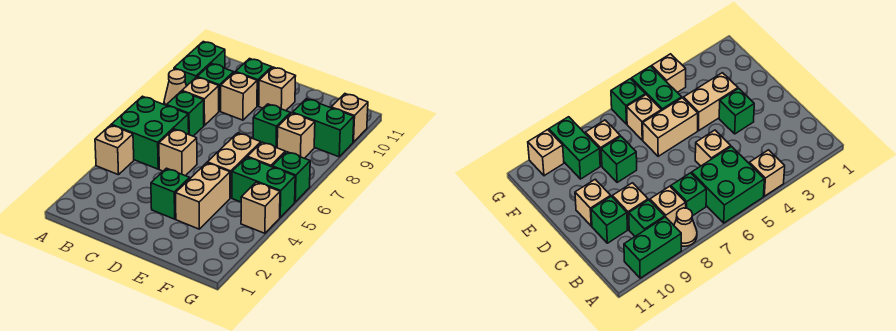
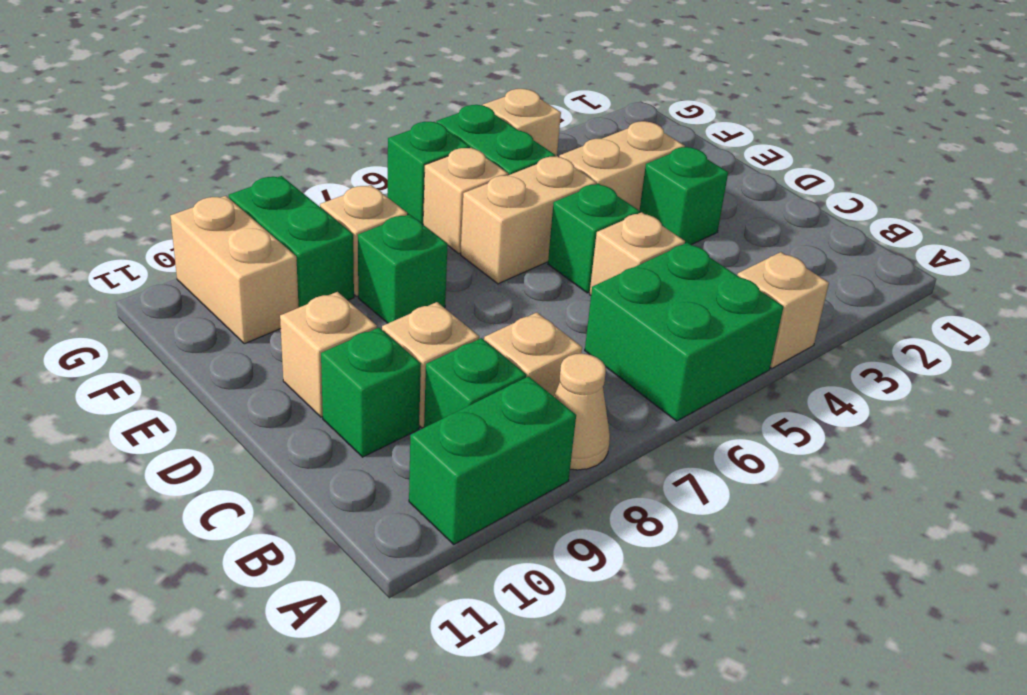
green brick B7 level 1 -> green brick D5 level 1
tan brick G10 level 1 -> tan brick F10:G10 level 1

